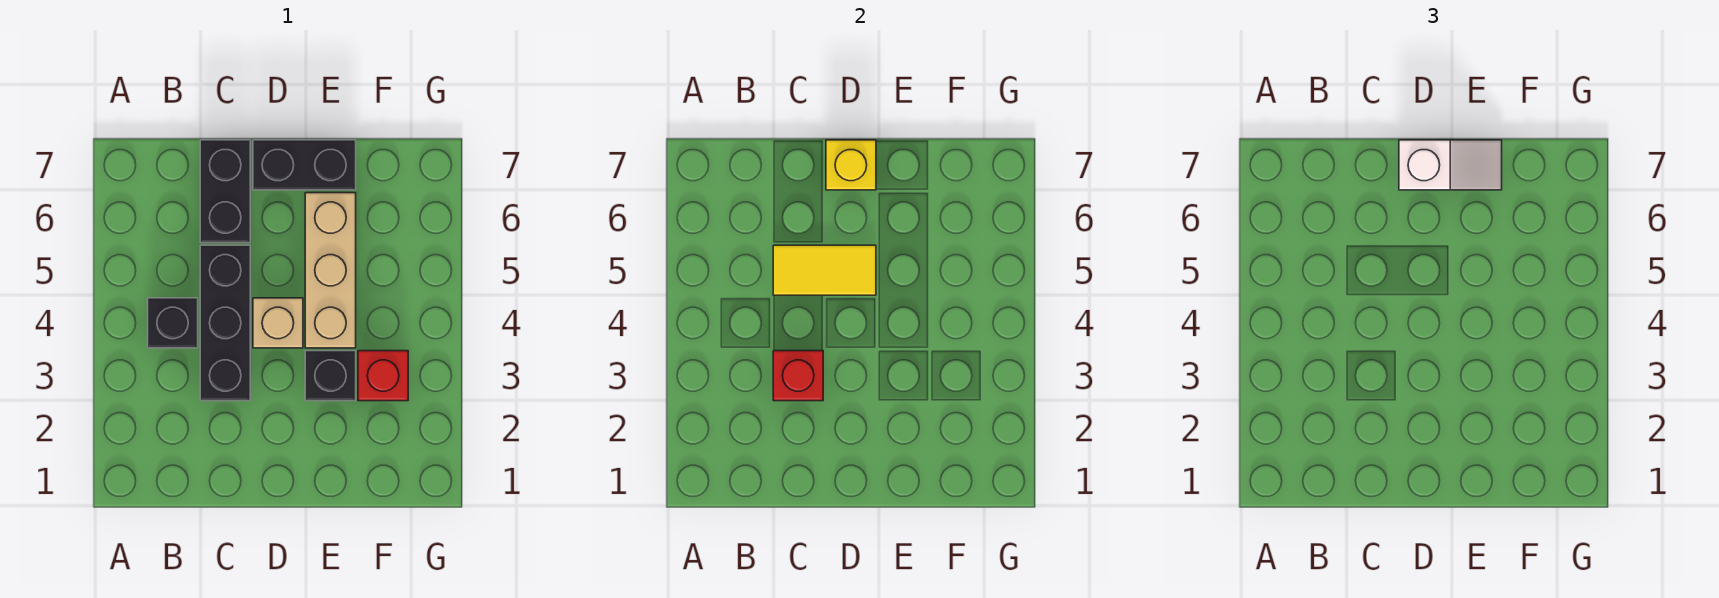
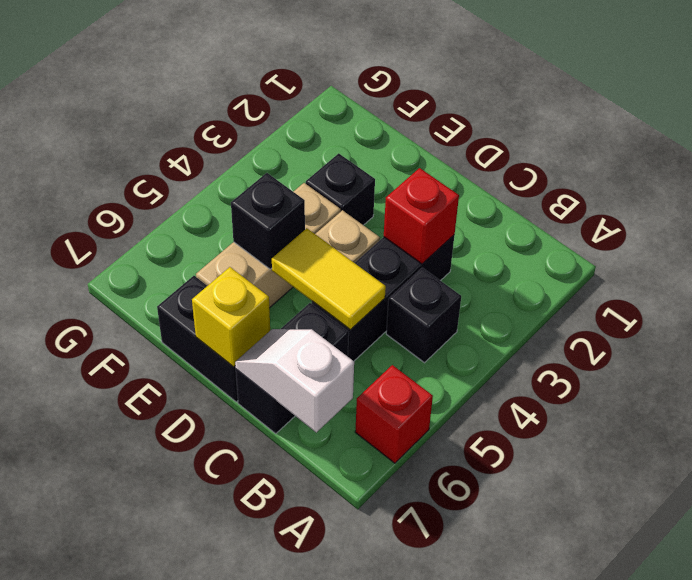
white slope D7:E7 level 3 top D -> white slope B7:C7 level 2 top B
none -> black brick E5 level 2
red brick F3 level 1 -> red brick A6 level 1

